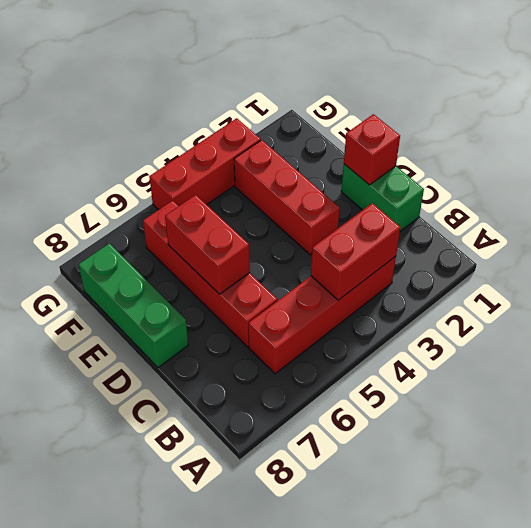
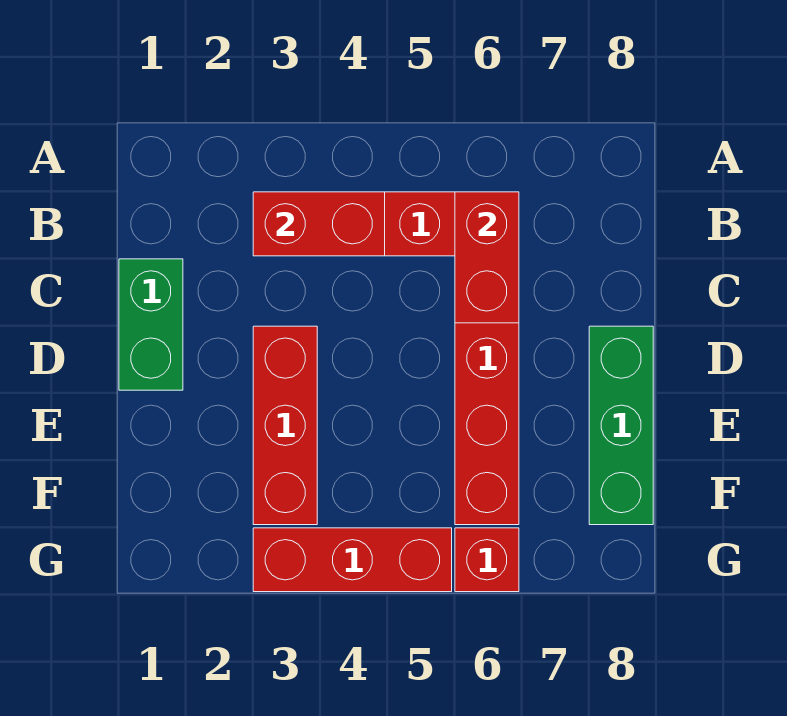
red brick D1 level 2 -> red brick G6 level 1
red brick D6:E6 level 2 -> red brick B6:C6 level 2

